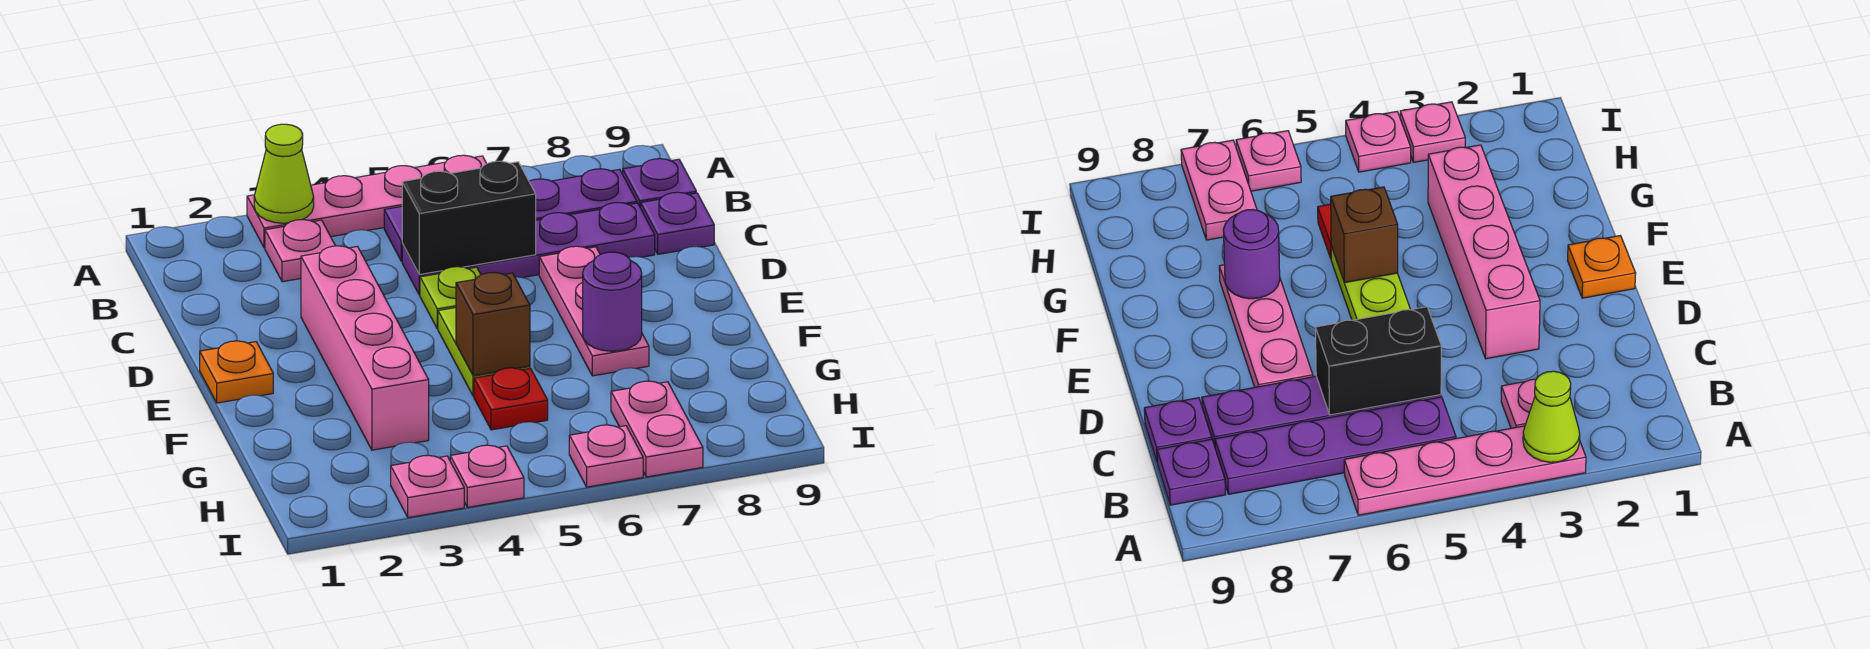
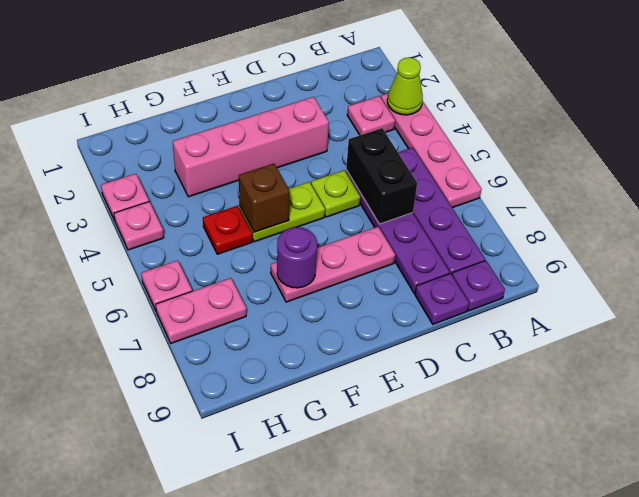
orange plate E1 level 1 -> none

